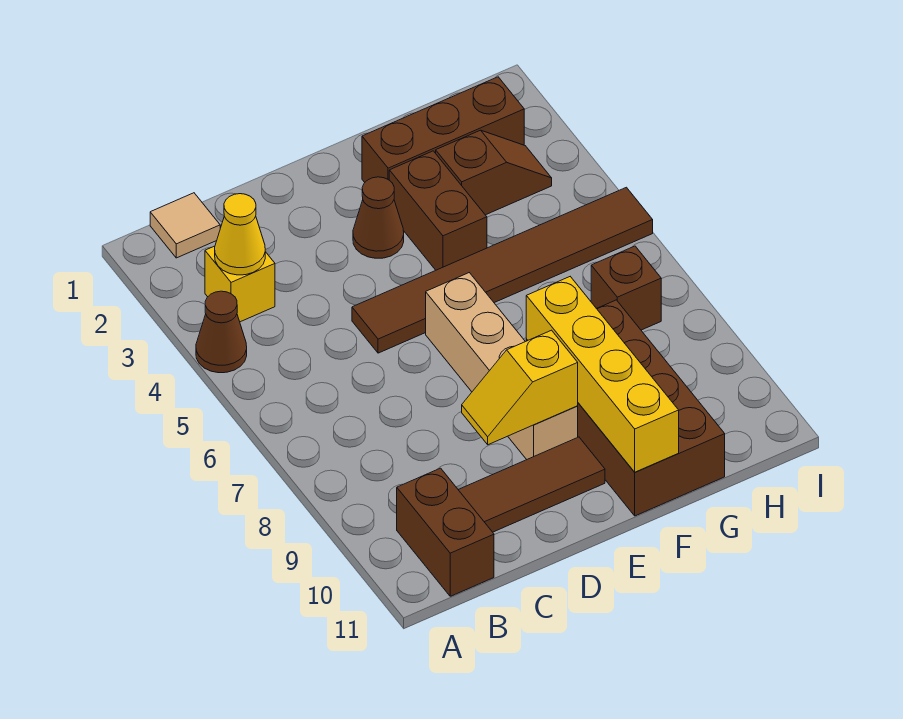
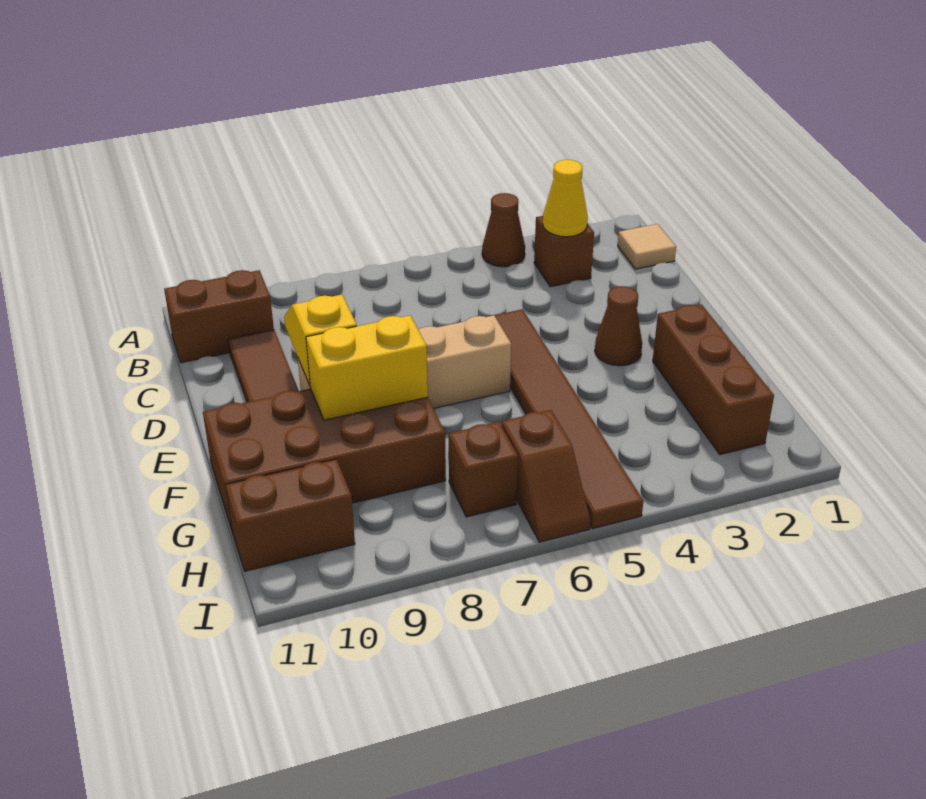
yellow brick B3 level 1 -> brown brick B3 level 1
brown brick F3:F4 level 1 -> brown brick H10:H11 level 1
yellow brick F8:F11 level 2 -> yellow brick F8:F9 level 2
brown slope G3:H3 level 1 top G -> brown slope H6:I6 level 1 top H

